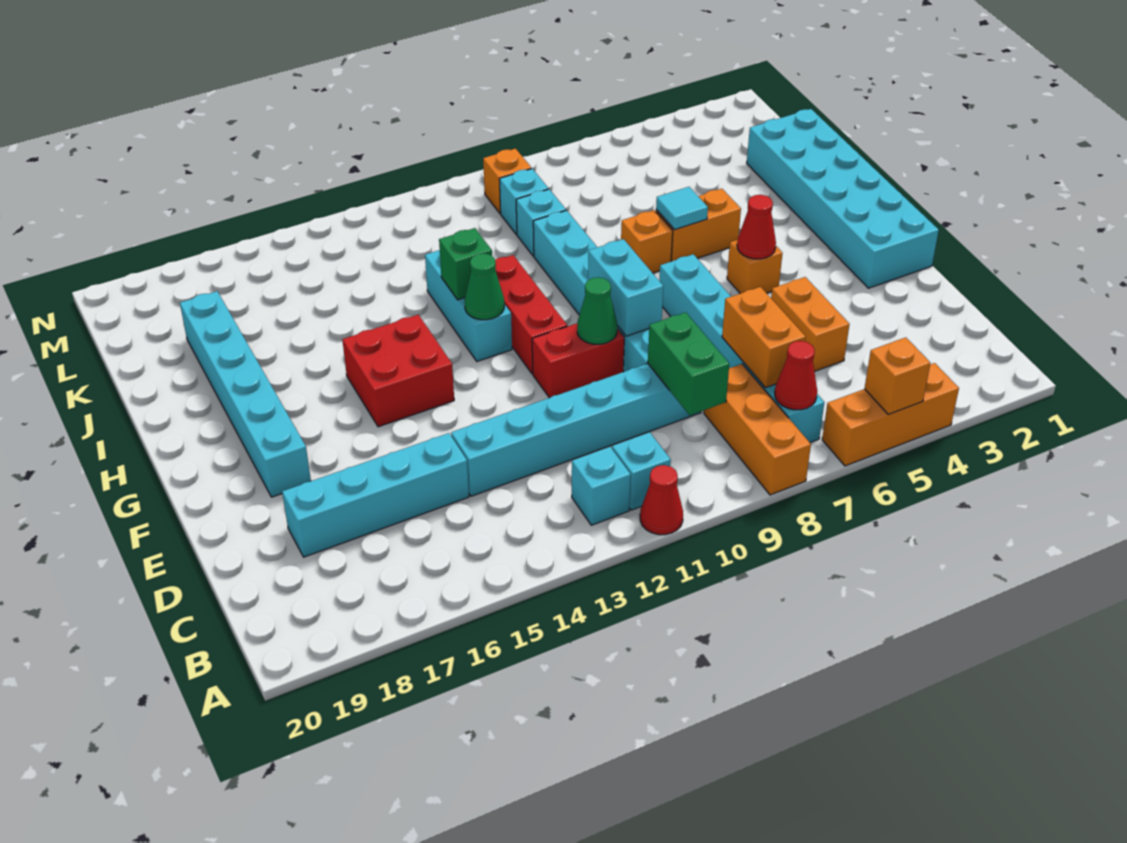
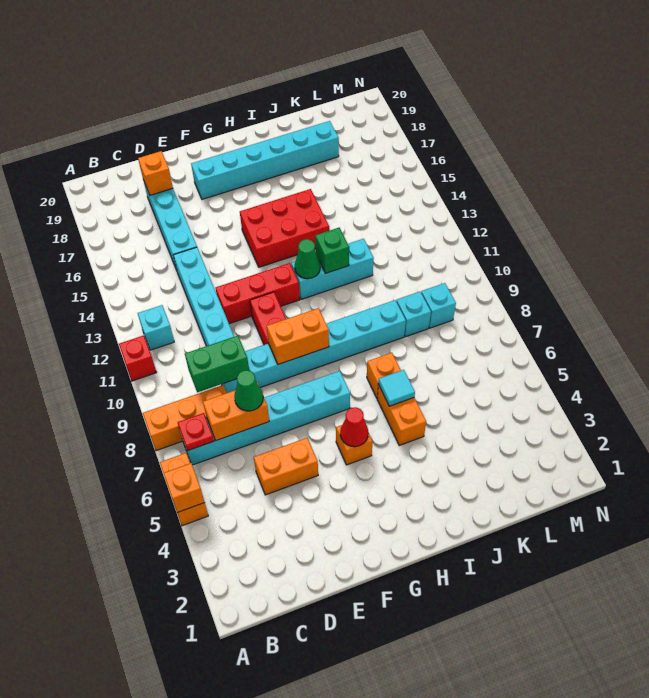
orange brick A4:A6 level 1 -> orange brick A5:A6 level 1
red cone A11 level 1 -> red brick A11 level 1
red cone B7 level 2 -> red plate B7 level 2
cyan brick B11 level 1 -> none
cyan brick F1:K2 level 1 -> none
cyan brick F9:G9 level 2 -> orange brick F9:G9 level 2
green cone F10 level 2 -> green cone D7 level 3
red brick G11:I11 level 1 -> red brick E12:G12 level 1
red brick G14:H15 level 1 -> red brick G14:I15 level 1
orange brick M9 level 1 -> orange brick D18 level 2

